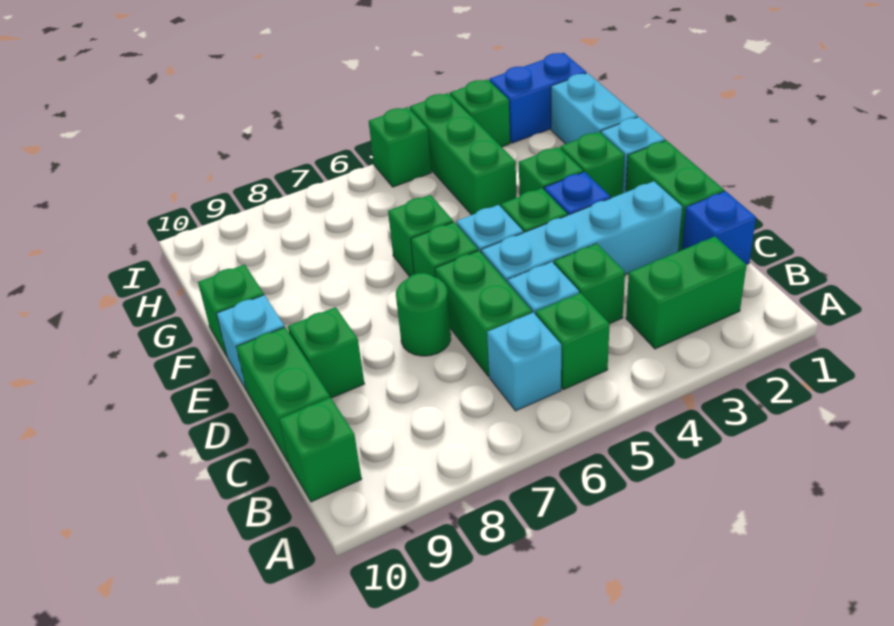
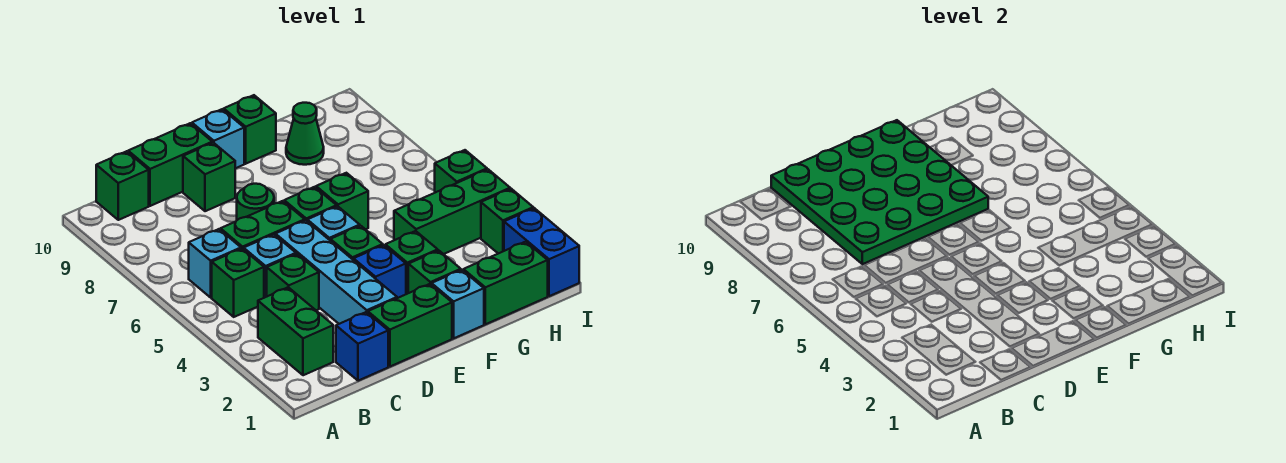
none -> green plate C7:F10 level 2
cyan brick G1:H1 level 1 -> green brick G1:H1 level 1
none -> green cone G9 level 1

